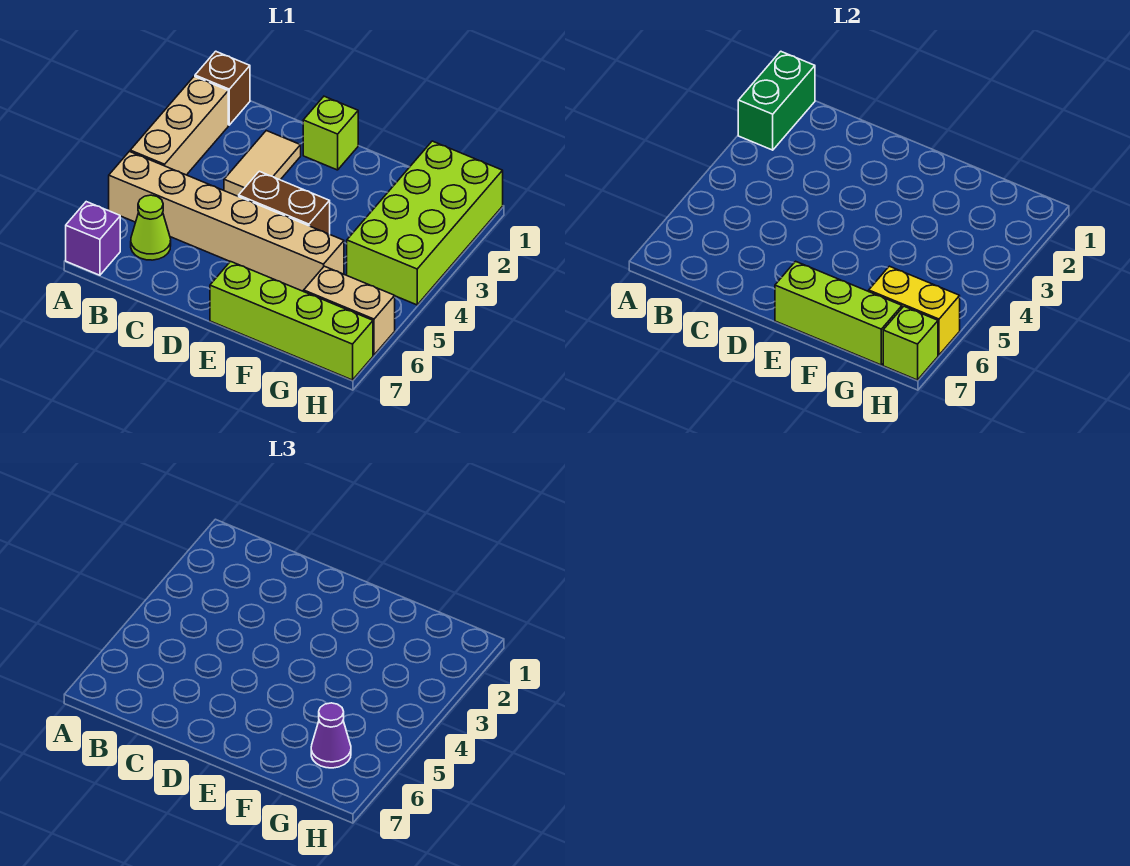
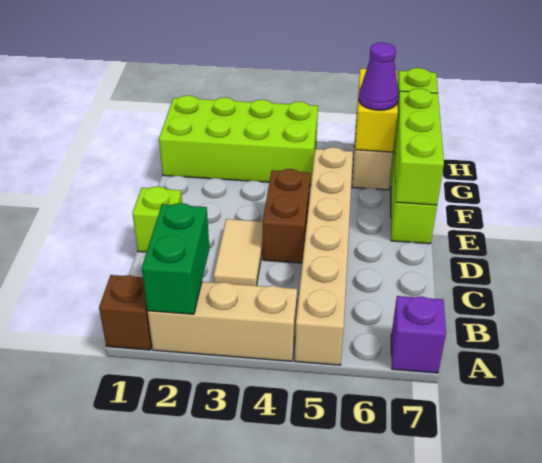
green brick A1:A2 level 2 -> green brick A2:B2 level 2
lime cone B6 level 1 -> none
tan tile C2:C3 level 1 -> tan tile C3:D3 level 1

